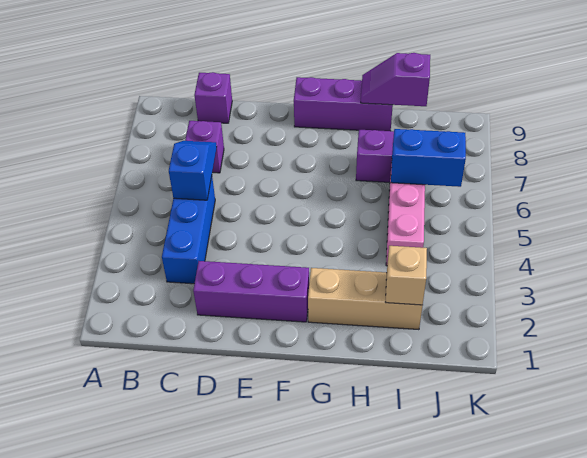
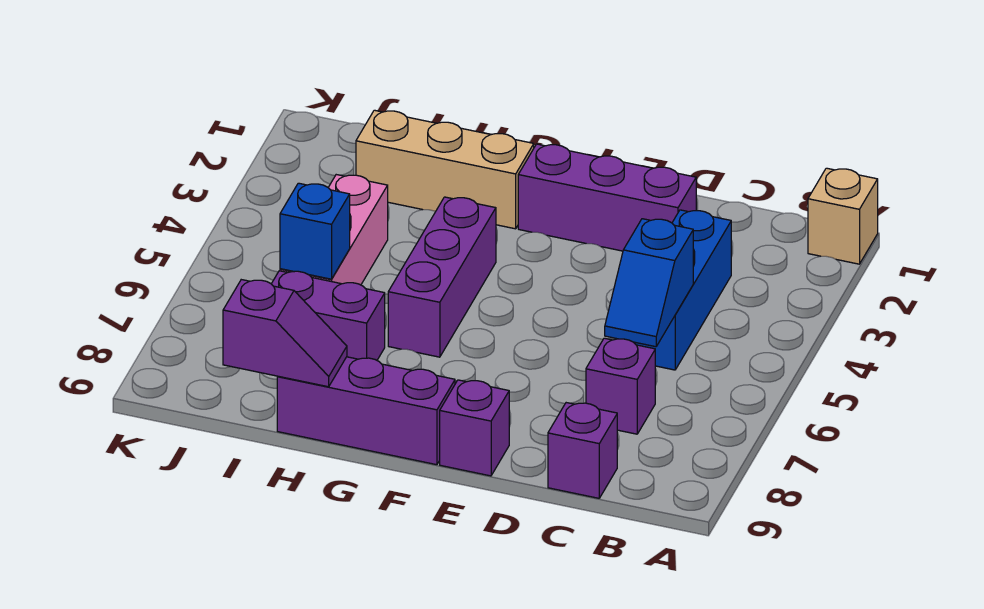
none -> purple brick E9 level 1
none -> purple brick G4:G6 level 1
tan brick I2 level 2 -> tan brick A1 level 1
blue brick I6:J6 level 2 -> blue brick I6 level 2

